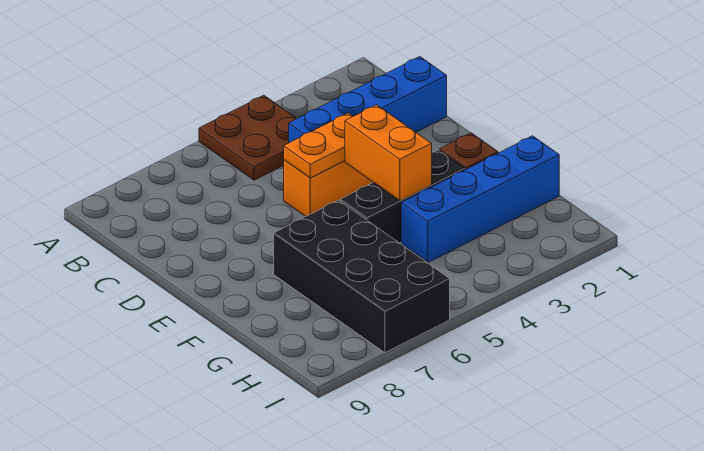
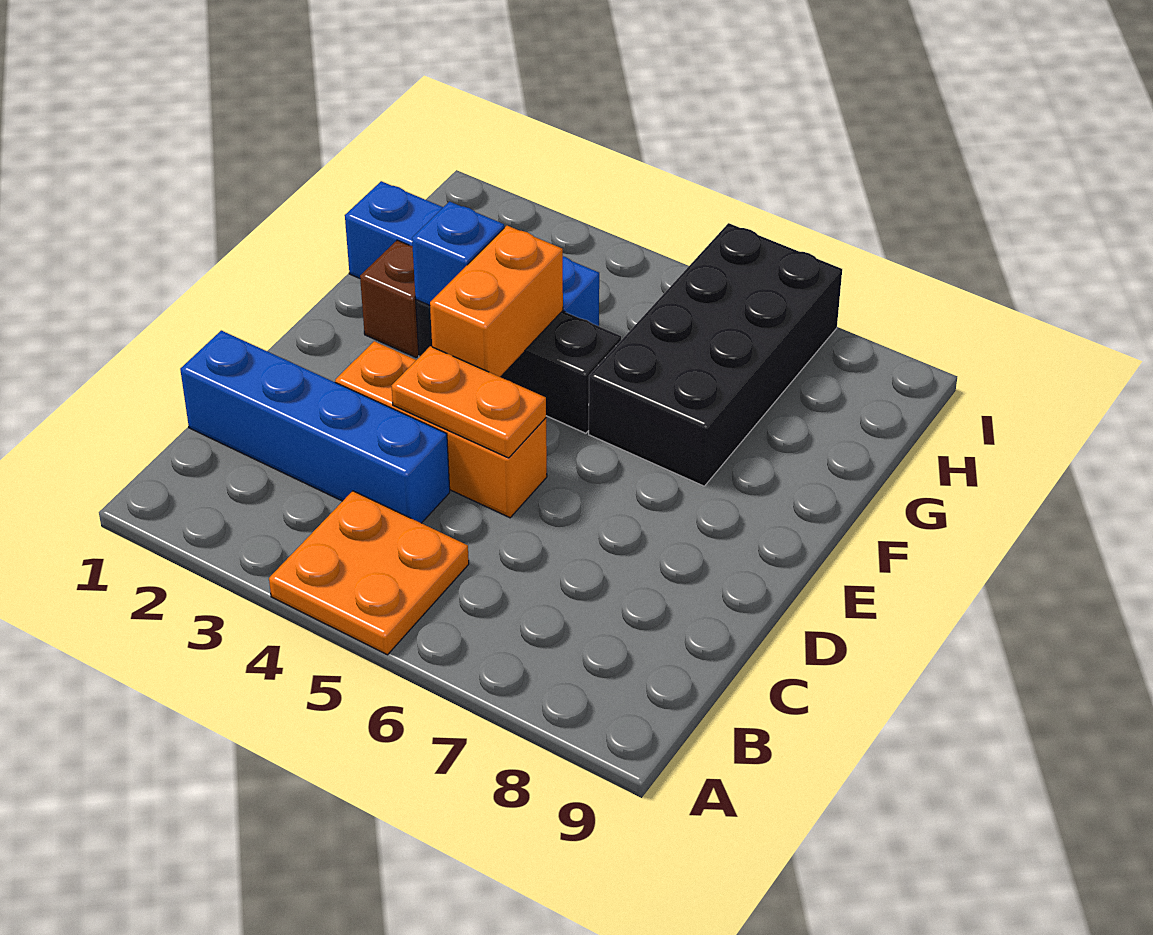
brown plate A4:B5 level 1 -> orange plate A4:B5 level 1
none -> blue brick F3 level 2

